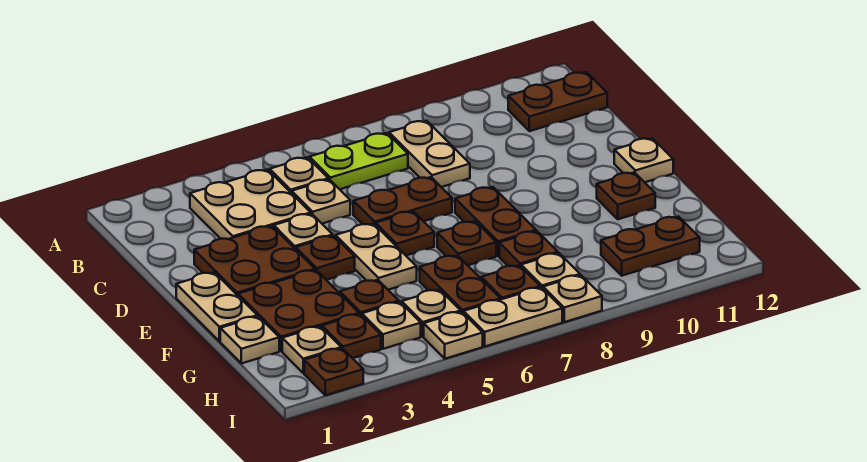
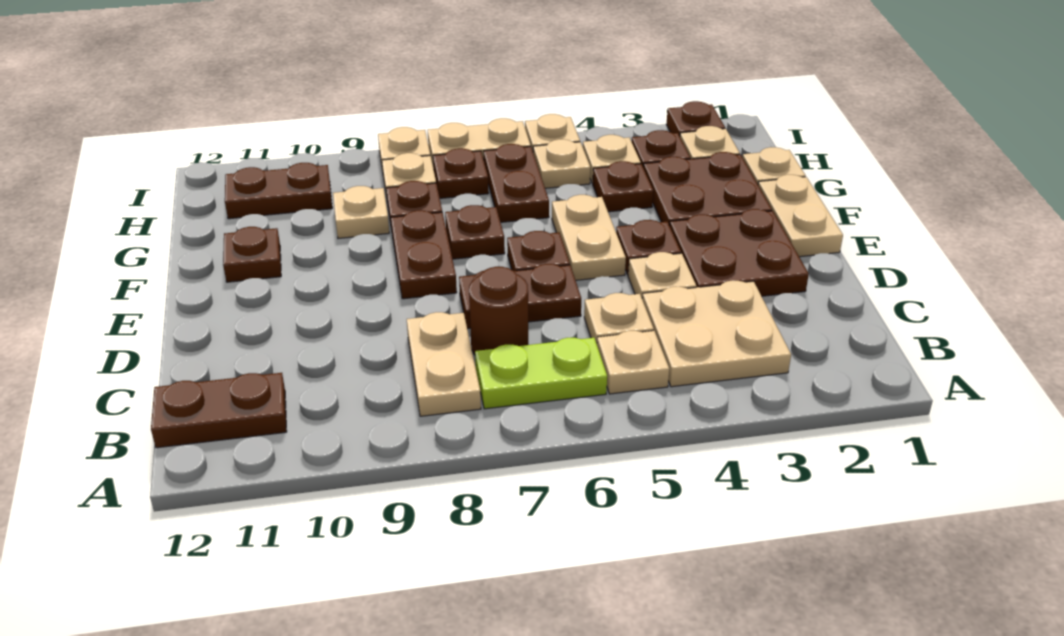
none -> brown round brick C7 level 1
tan plate E12 level 1 -> tan plate G9 level 1

